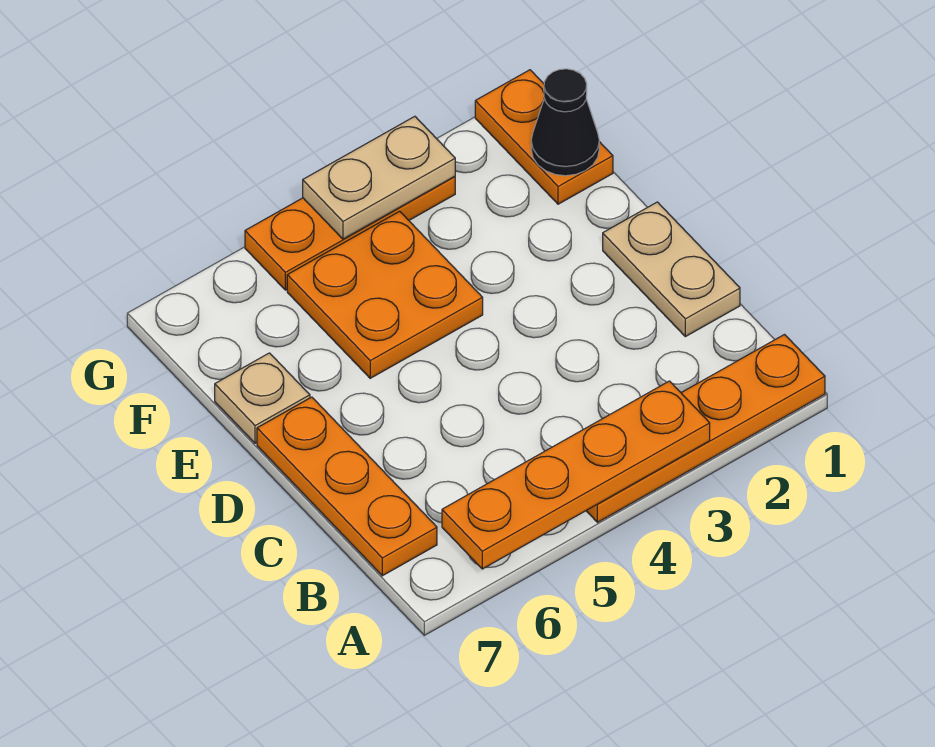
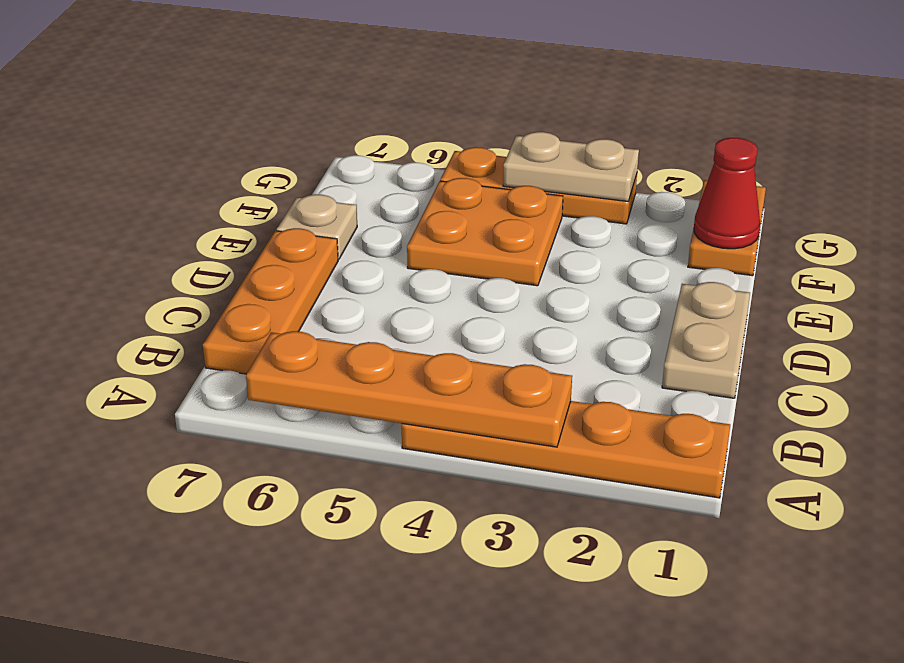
black cone F1 level 2 -> red cone F1 level 2

